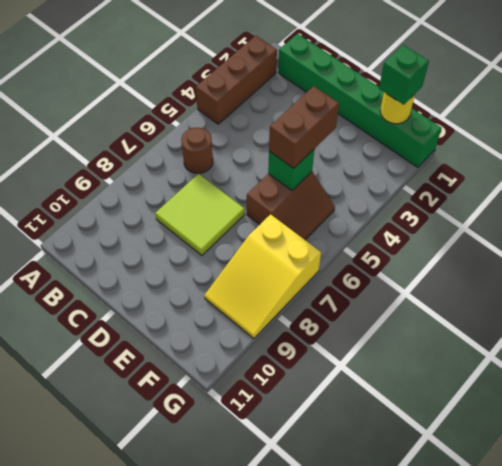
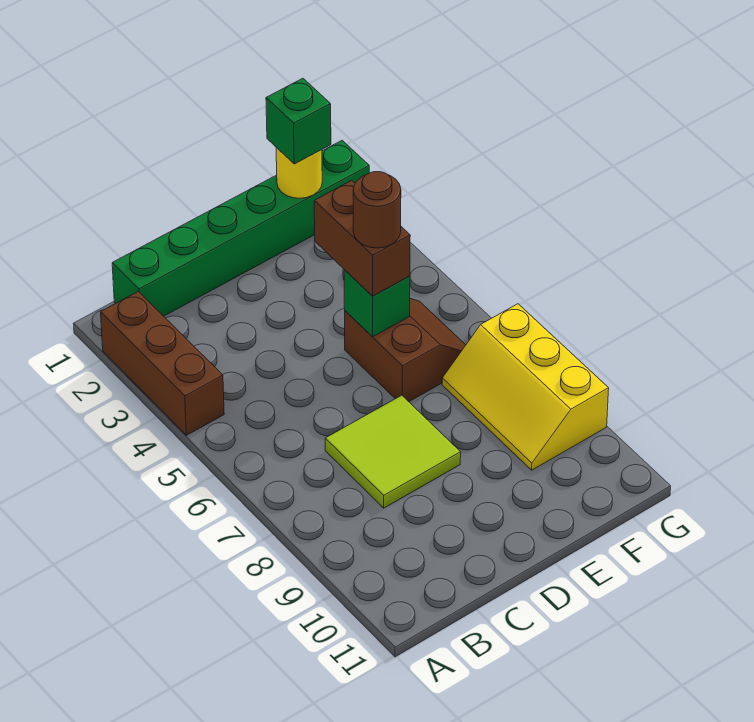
brown round brick B6 level 1 -> brown round brick E5 level 4
yellow slope F7:G9 level 1 top 7 -> yellow slope F7:G9 level 1 top G

